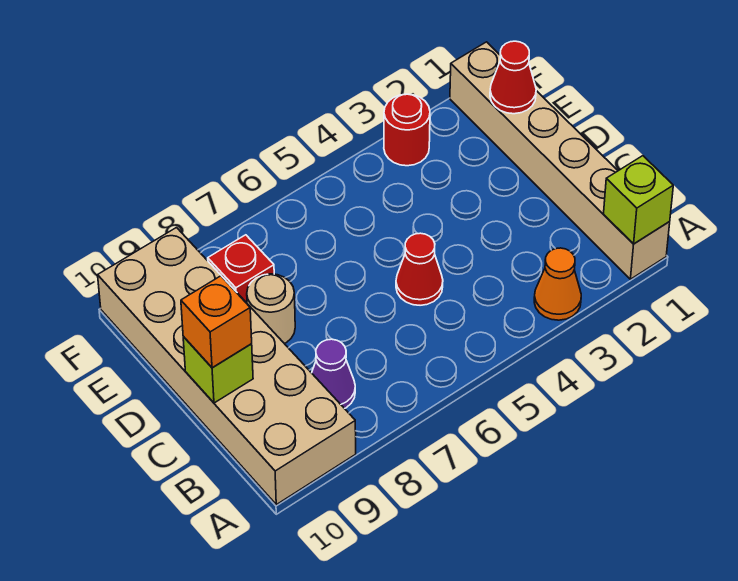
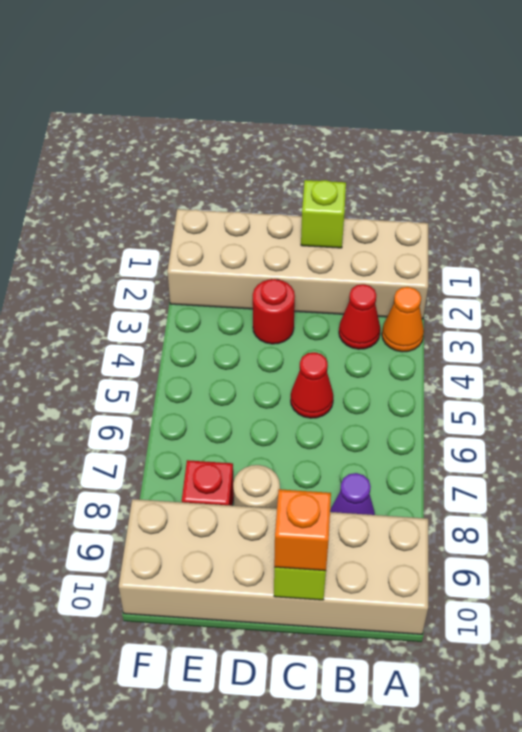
tan brick A1:F1 level 1 -> tan brick A1:F2 level 1
lime brick A1 level 2 -> lime brick C1 level 2
red cone E1 level 2 -> red cone B3 level 1
red round brick F3 level 1 -> red round brick D3 level 1

